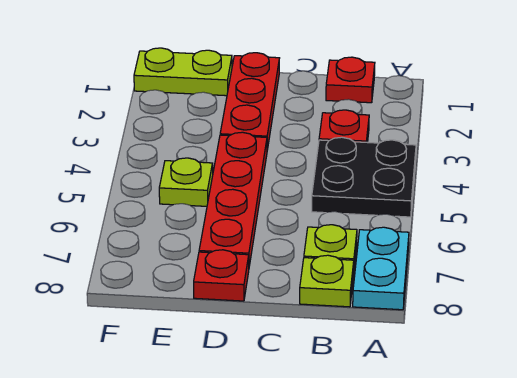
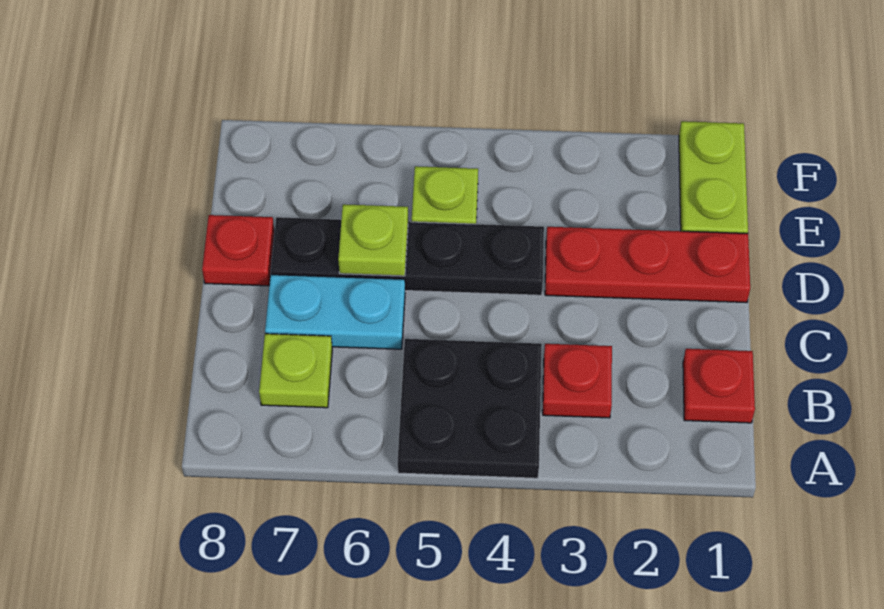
cyan plate A7:A8 level 1 -> cyan plate C6:C7 level 1
lime plate B8 level 1 -> lime plate D6 level 2
red plate D4:D7 level 1 -> black plate D4:D7 level 1

